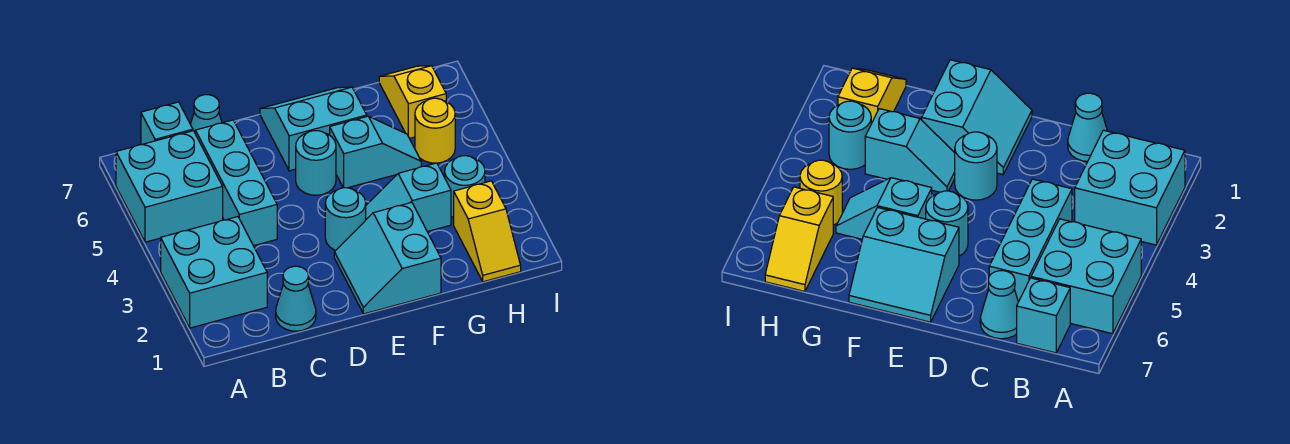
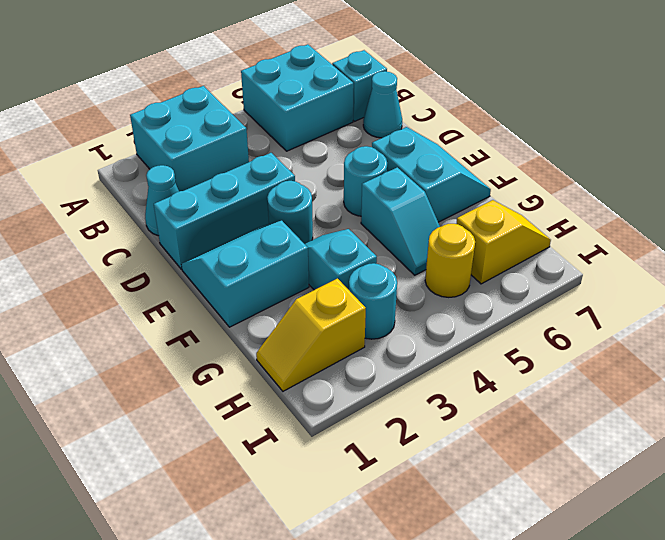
cyan brick C4:C6 level 1 -> cyan brick D1:D3 level 1

